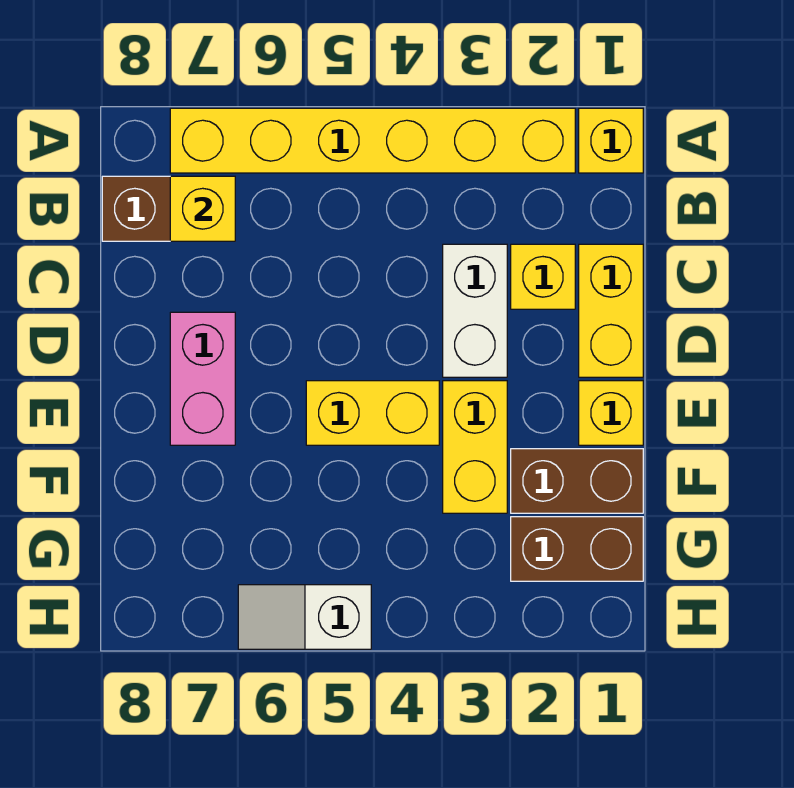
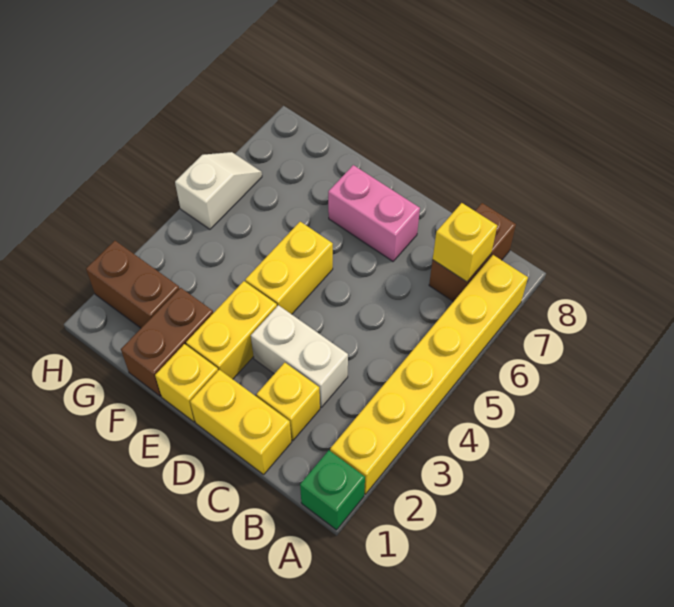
yellow brick A1 level 1 -> green brick A1 level 1
yellow brick E3:F3 level 1 -> yellow brick E2:E3 level 1
brown brick G1:G2 level 1 -> brown brick G2:H2 level 1

